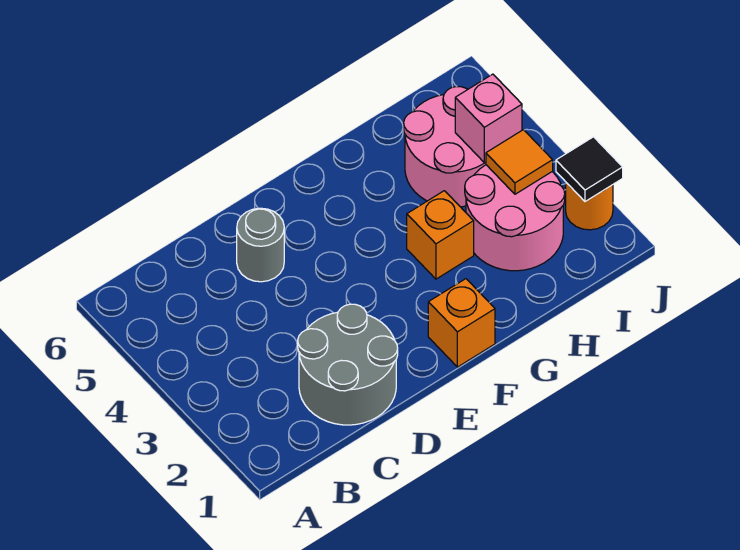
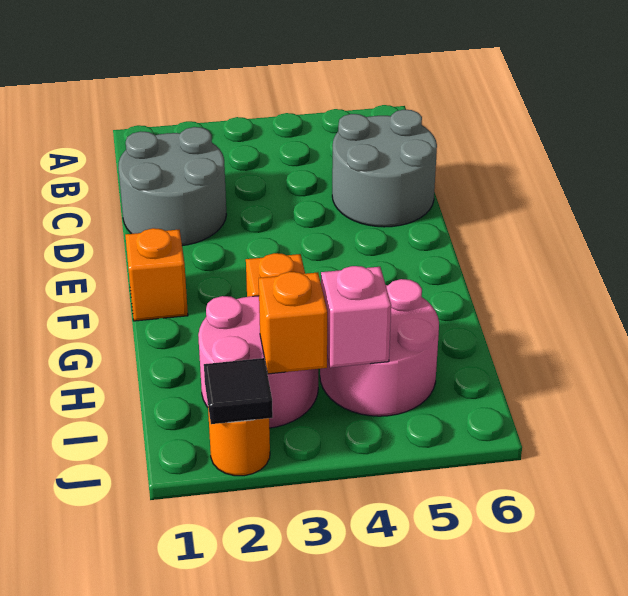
grey round brick D5 level 1 -> grey round brick C5:D6 level 1
orange tile I3 level 2 -> orange brick I3 level 2

